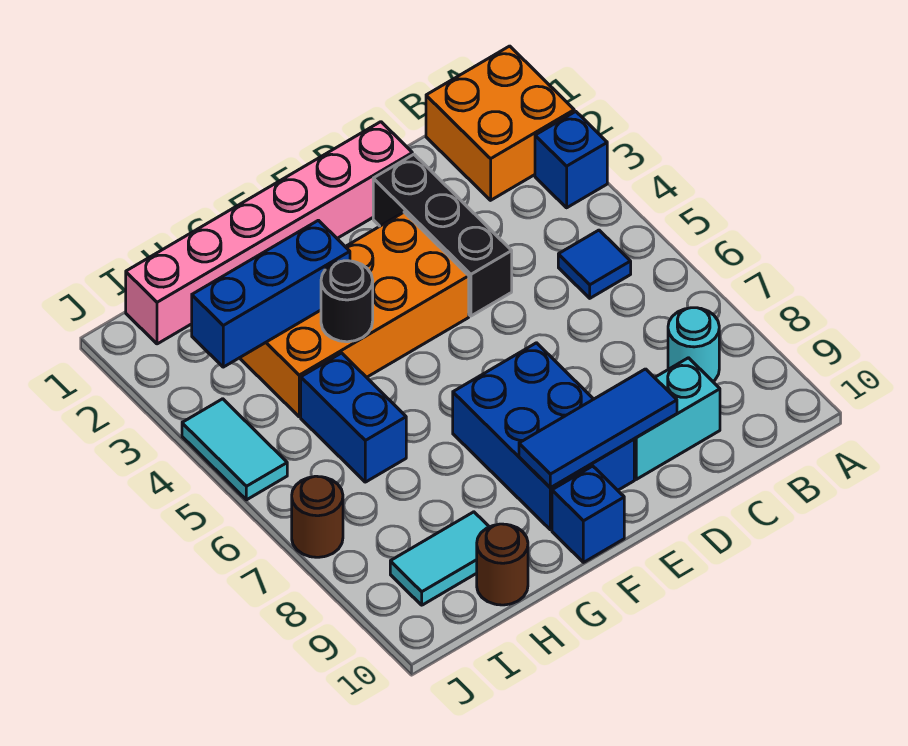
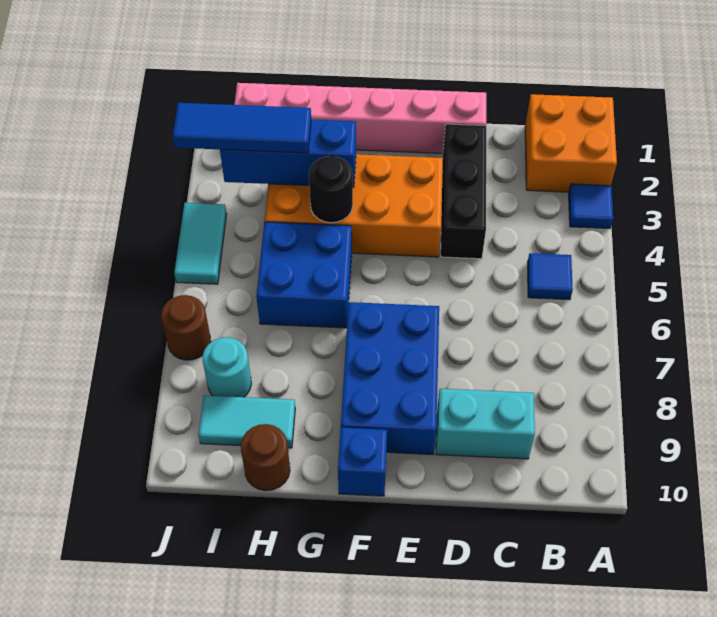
blue brick A3 level 1 -> blue tile A3 level 1
cyan round brick B8 level 1 -> cyan round brick I8 level 1
blue tile D9:F9 level 2 -> blue tile H3:J3 level 3
blue brick H5:H6 level 1 -> blue brick G5:H6 level 1

